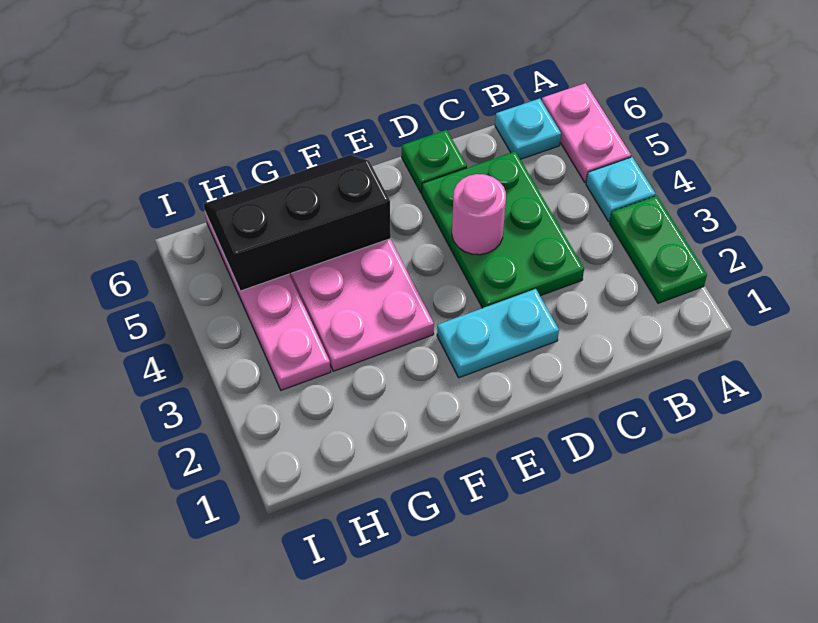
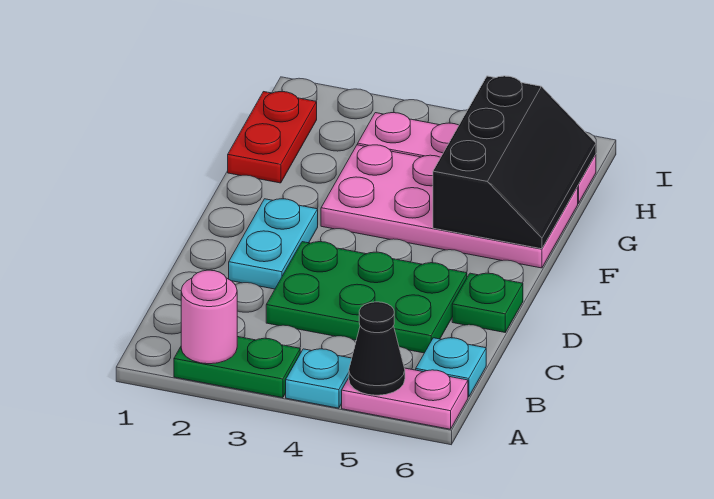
none -> black cone A5 level 2
pink round brick D4 level 2 -> pink round brick A2 level 2
none -> red plate G1:H1 level 1

